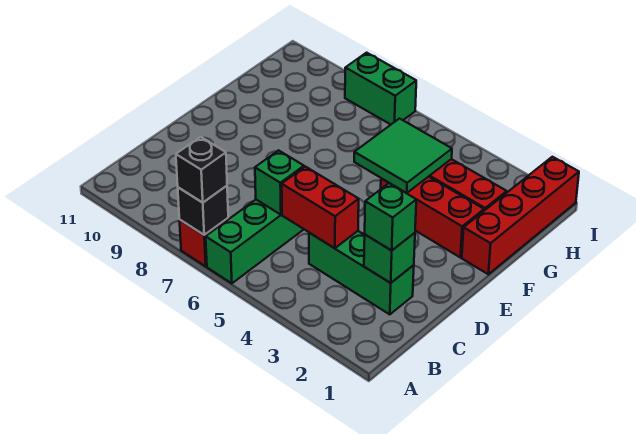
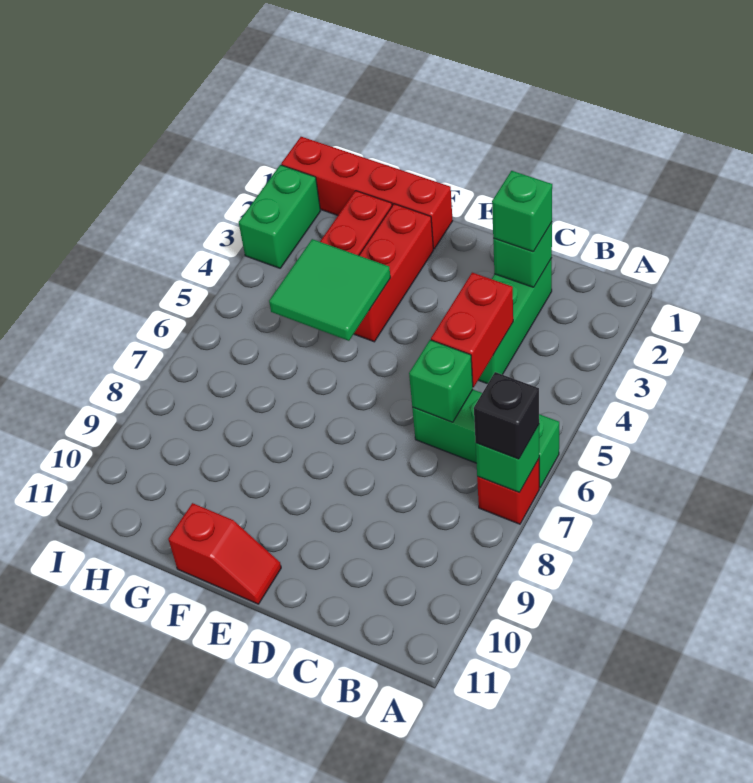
black brick A7 level 2 -> green brick A7 level 2
none -> red slope E11:F11 level 1 top F
green brick I7:I8 level 1 -> green brick I2:I3 level 1

